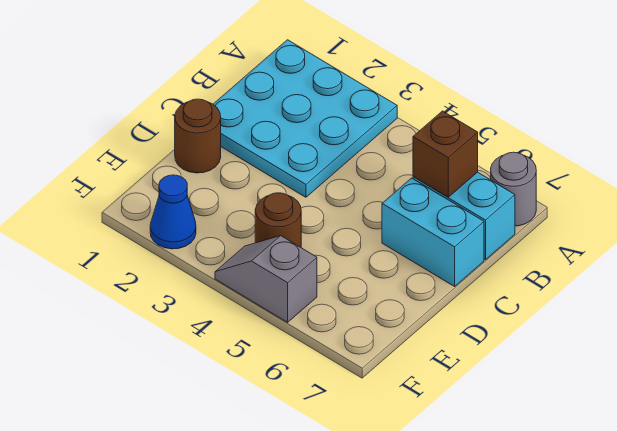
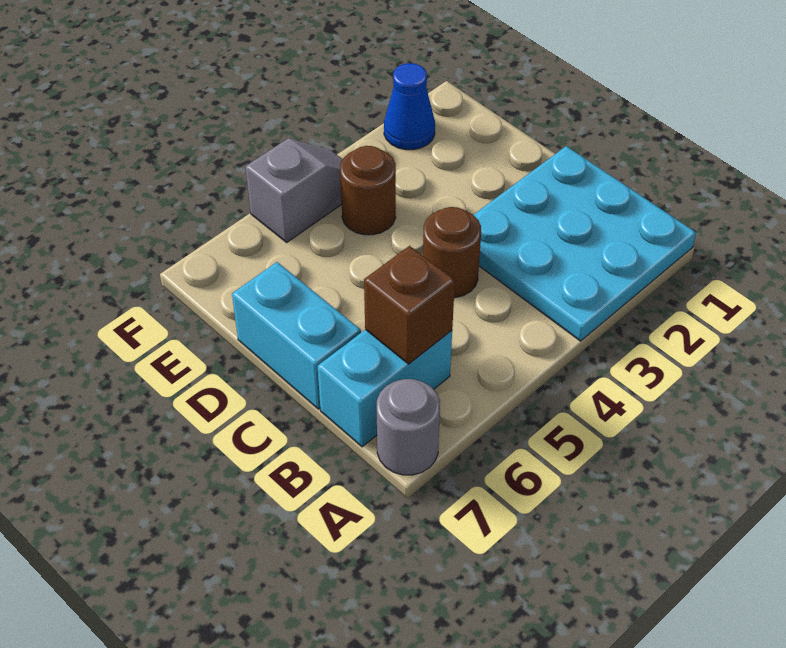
cyan brick C6:C7 level 1 -> cyan brick C7:D7 level 1
brown round brick D1 level 1 -> brown round brick C4 level 1

